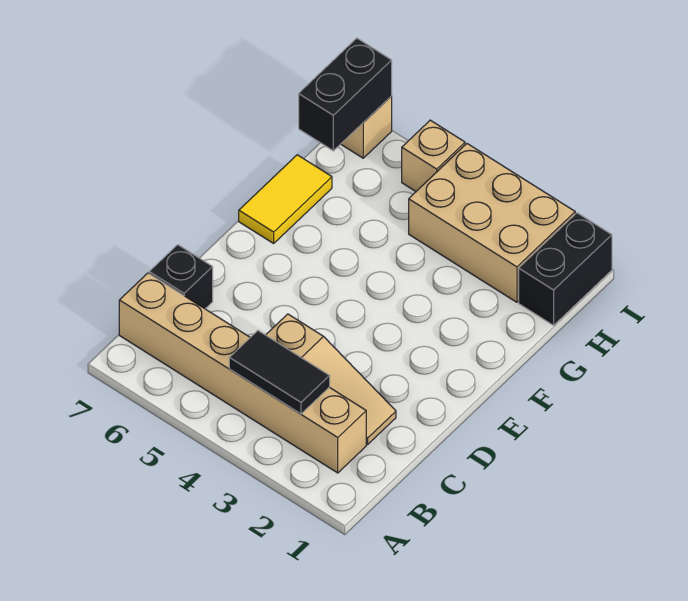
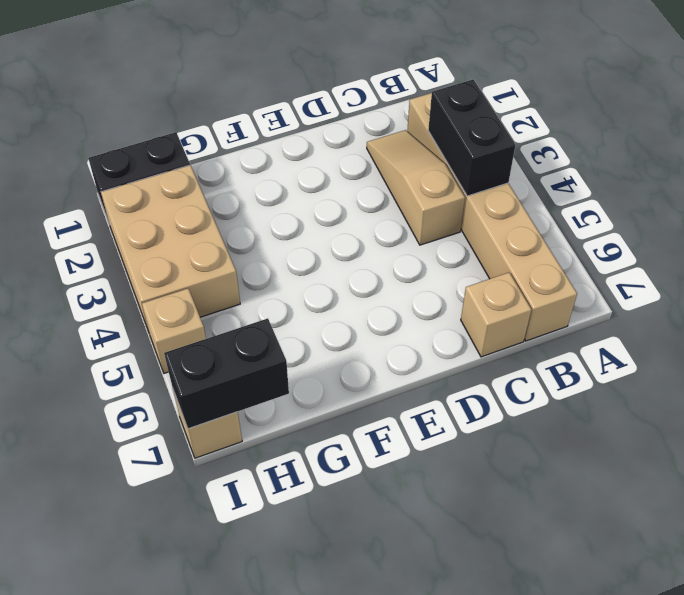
black tile B3:B4 level 2 -> black brick B3:B4 level 2
black brick C7 level 1 -> tan brick C7 level 1
yellow tile F7:G7 level 1 -> none

